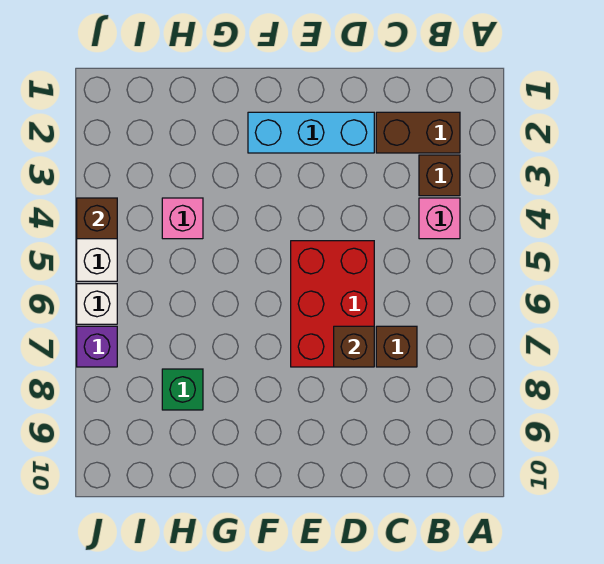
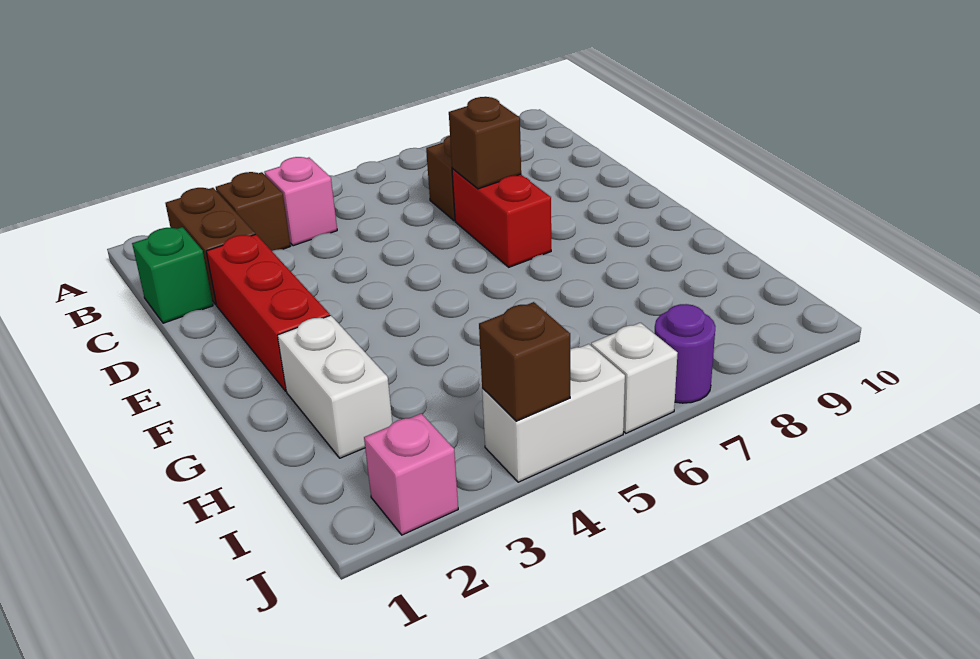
cyan brick D2:F2 level 1 -> red brick D2:F2 level 1
red brick D5:E7 level 1 -> red brick D7:E7 level 1
none -> white brick G2:H2 level 1
pink brick H4 level 1 -> pink brick J2 level 1
green brick H8 level 1 -> green brick C1 level 1
purple brick J7 level 1 -> purple round brick J7 level 1

